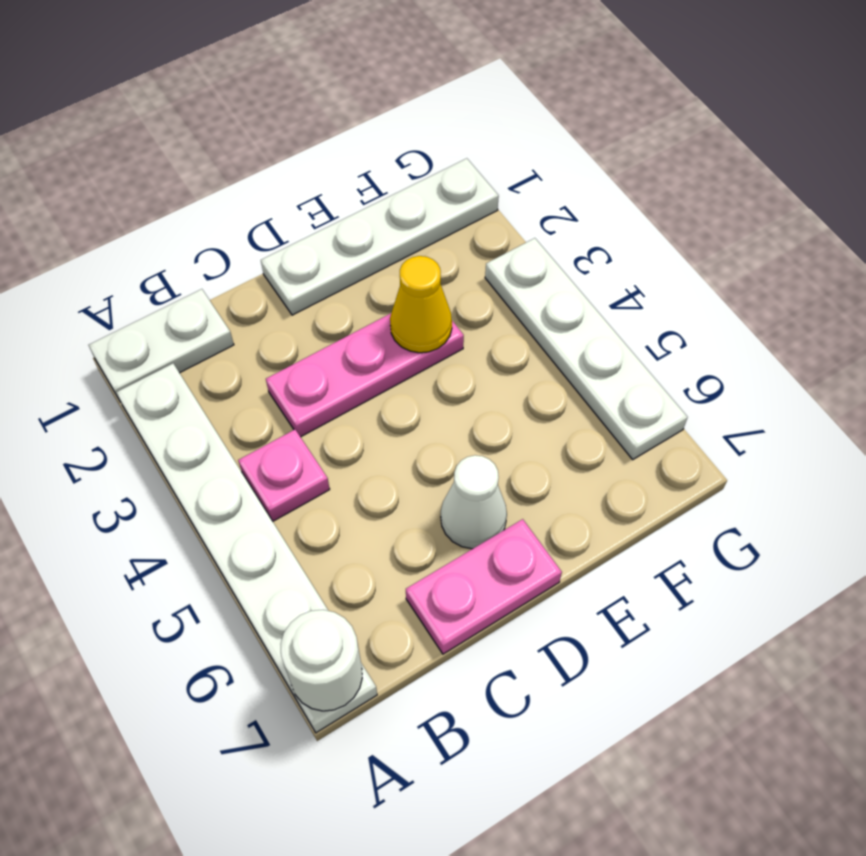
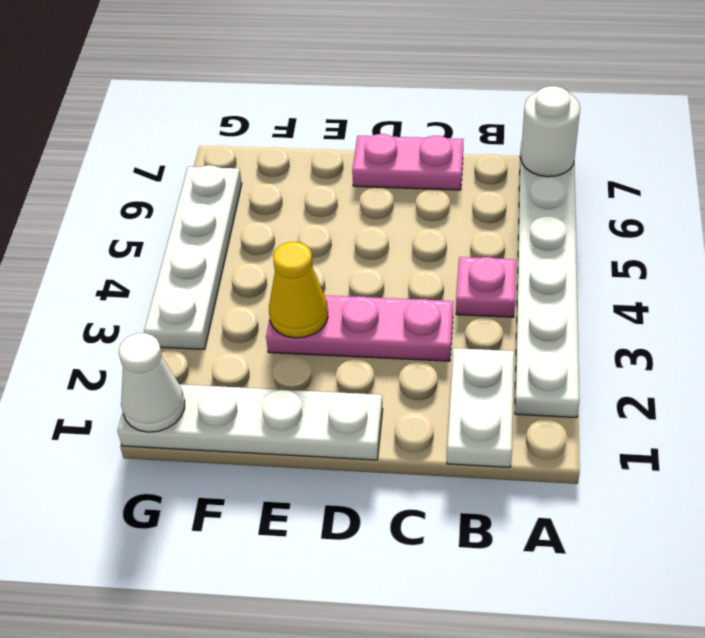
white plate A1:B1 level 1 -> white plate B1:B2 level 1
white cone D6 level 1 -> white cone G1 level 2

